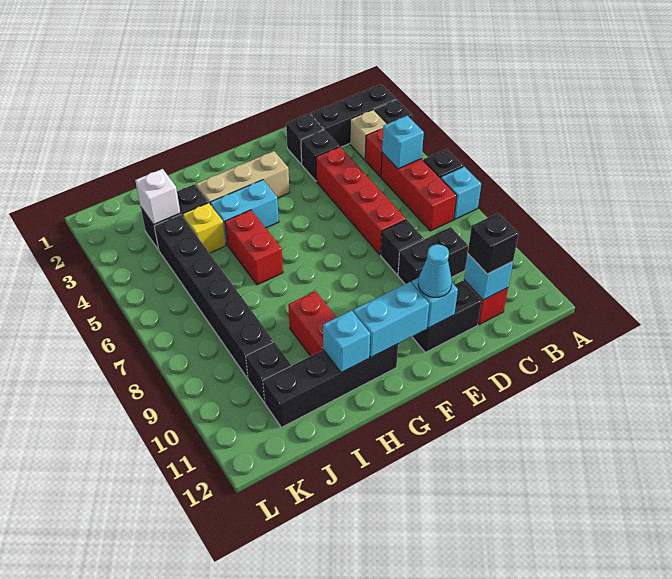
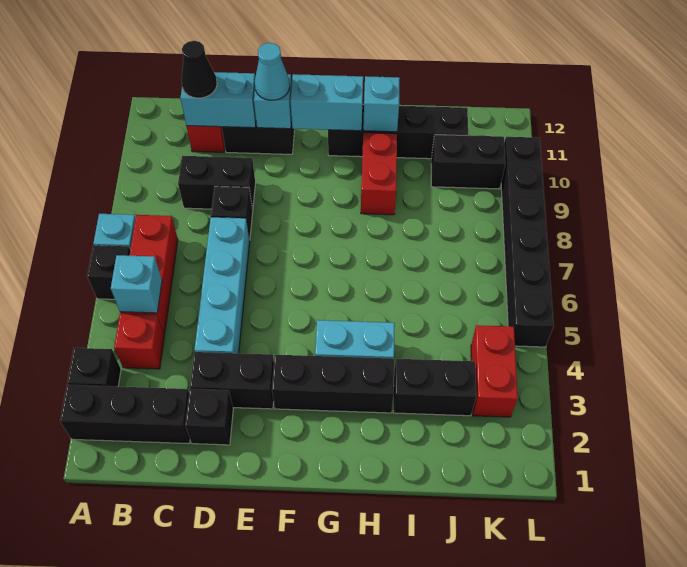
tan brick B3 level 1 -> none
cyan brick C11 level 2 -> cyan brick C11:D11 level 2
black brick C11 level 3 -> black cone C11 level 3
black brick D3 level 1 -> black brick D3:E3 level 1
red brick D4:D7 level 1 -> cyan brick D4:D7 level 1
tan brick F3:H3 level 1 -> black brick F3:H3 level 1
red brick H5:H6 level 1 -> red brick K3:K4 level 1
yellow brick I4 level 1 -> none
white brick J3 level 2 -> none
black brick J4:J9 level 1 -> black brick L5:L10 level 1
black brick J10 level 1 -> black brick J10:K10 level 1

